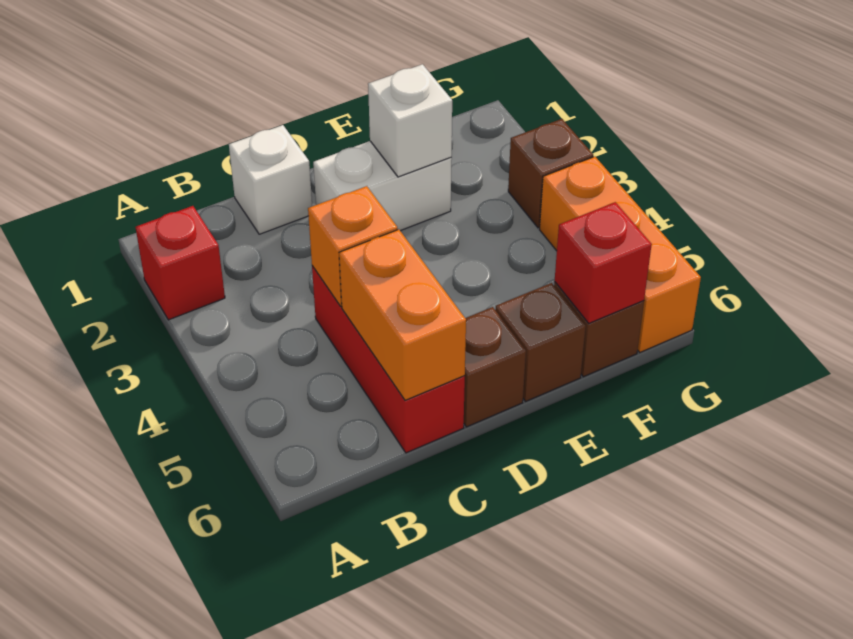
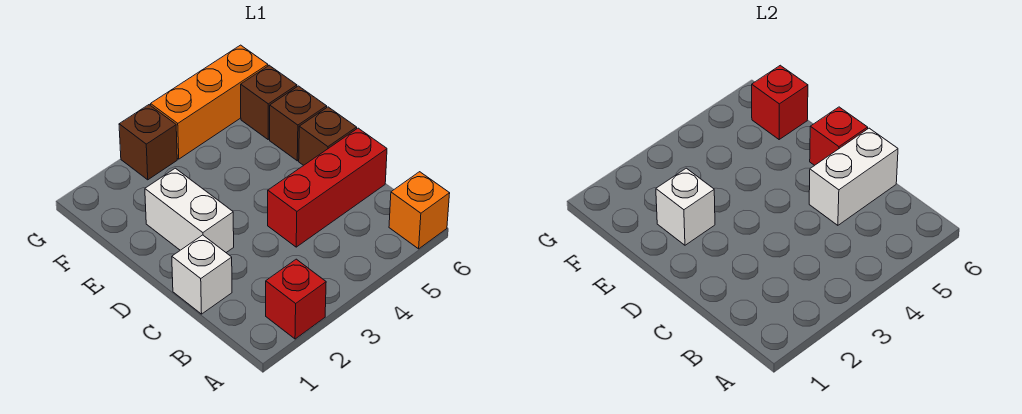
orange brick C4 level 2 -> orange brick A6 level 1
orange brick C5:C6 level 2 -> white brick C5:C6 level 2
none -> red brick D6 level 2

